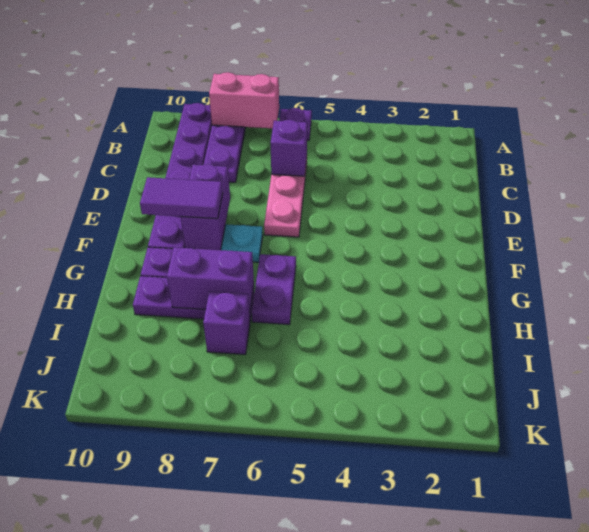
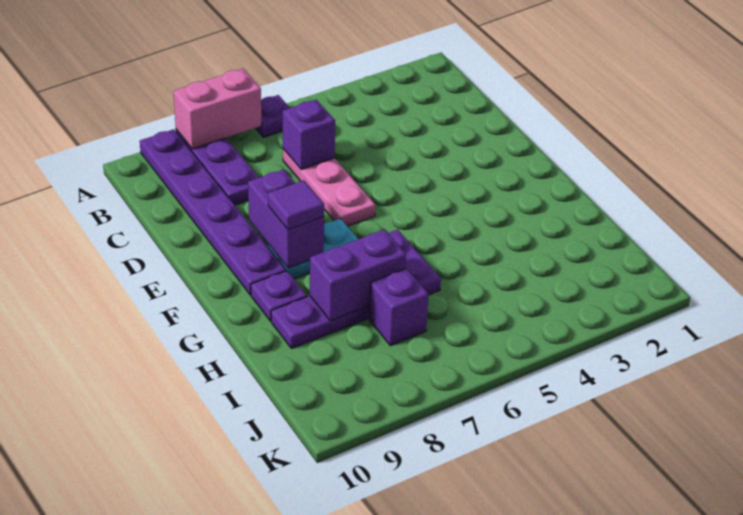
purple tile F8:F9 level 3 -> purple tile F8 level 3

